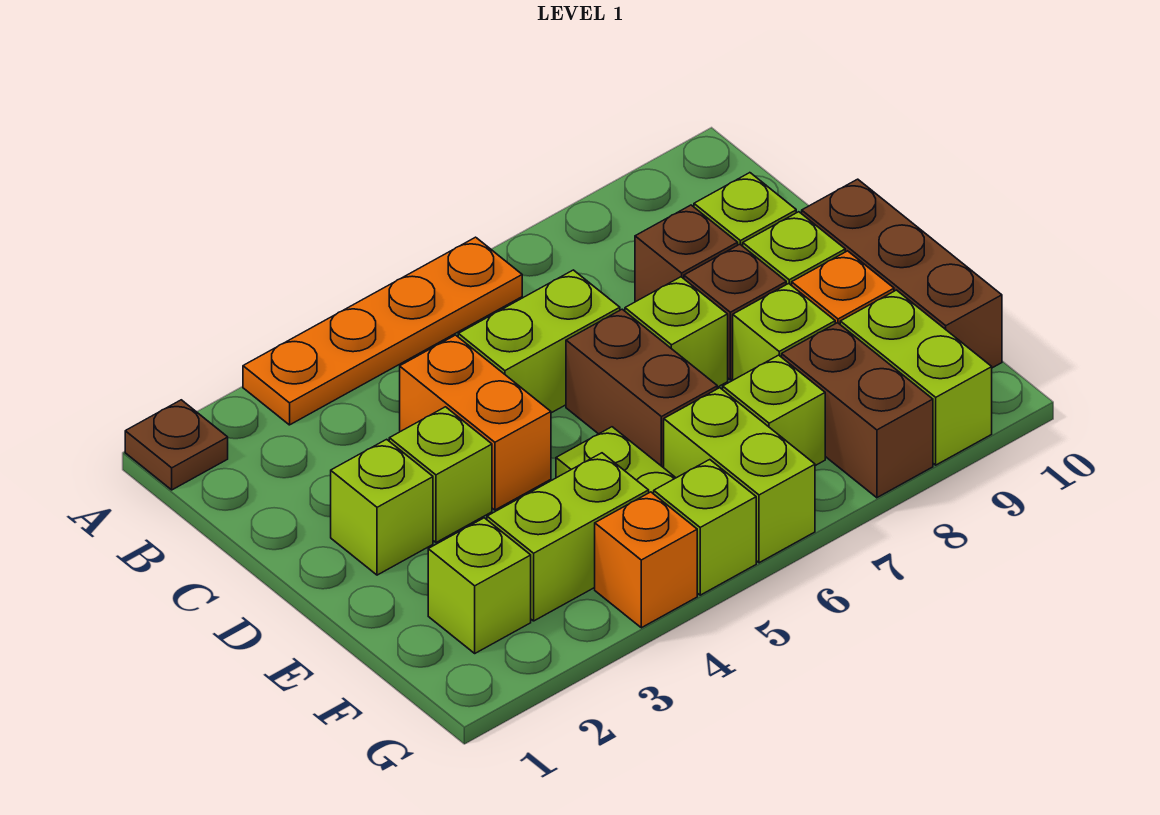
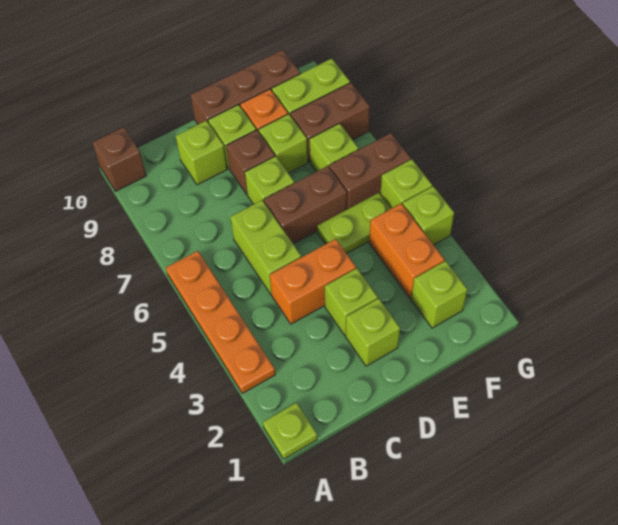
brown plate A1 level 1 -> lime plate A1 level 1
brown brick C8 level 1 -> brown brick A10 level 1
lime brick F3:F4 level 1 -> orange brick F3:F4 level 1
lime brick F6:G6 level 1 -> brown brick F6:G6 level 1
orange brick G4 level 1 -> lime brick G4 level 1

